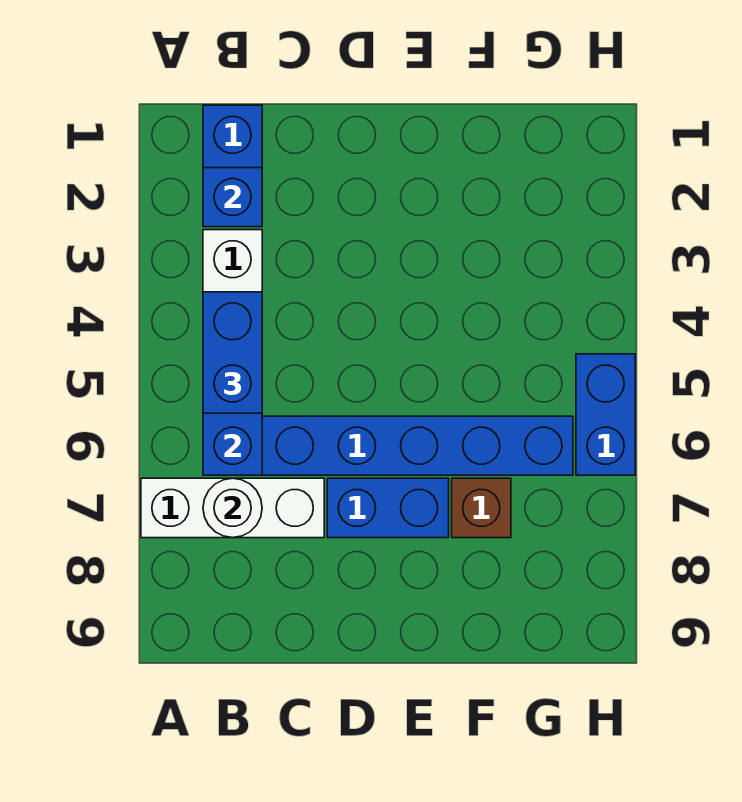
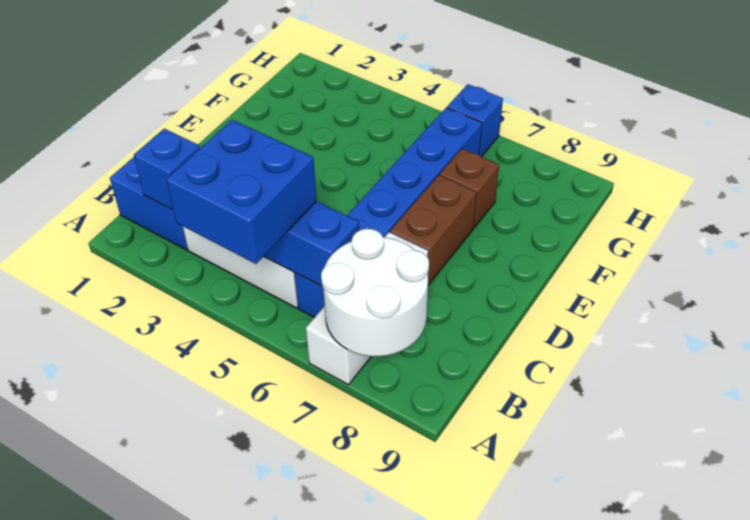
blue brick B4:B5 level 3 -> blue brick A4:B5 level 3
white round brick B7 level 2 -> white round brick A7:B8 level 2
blue brick D7:E7 level 1 -> brown brick D7:E7 level 1
blue brick H5:H6 level 1 -> blue brick H6 level 1

